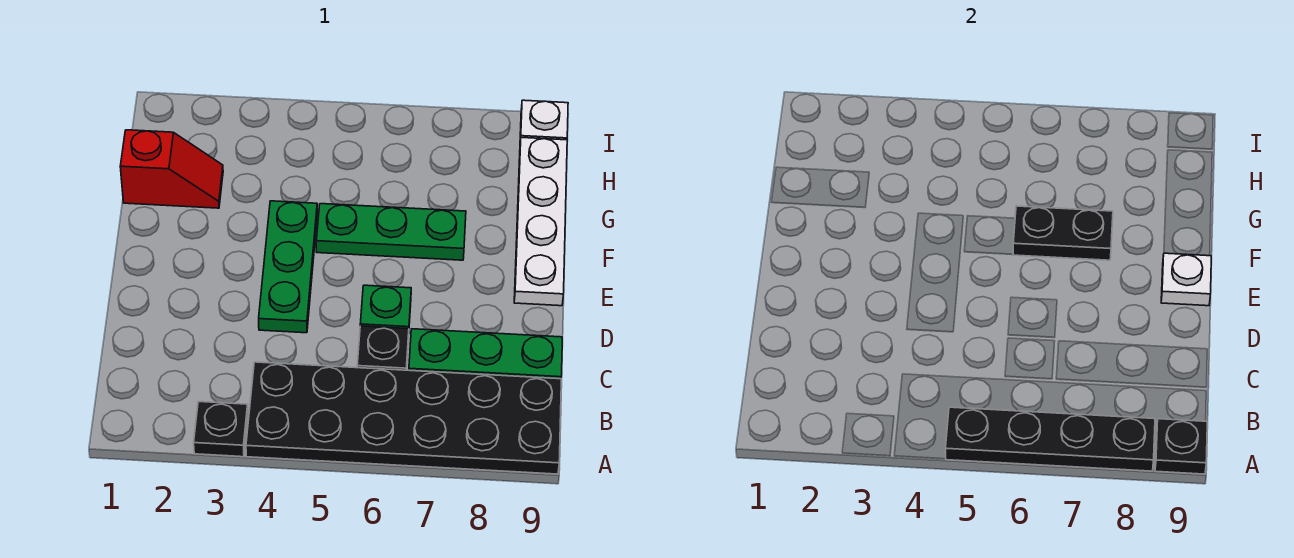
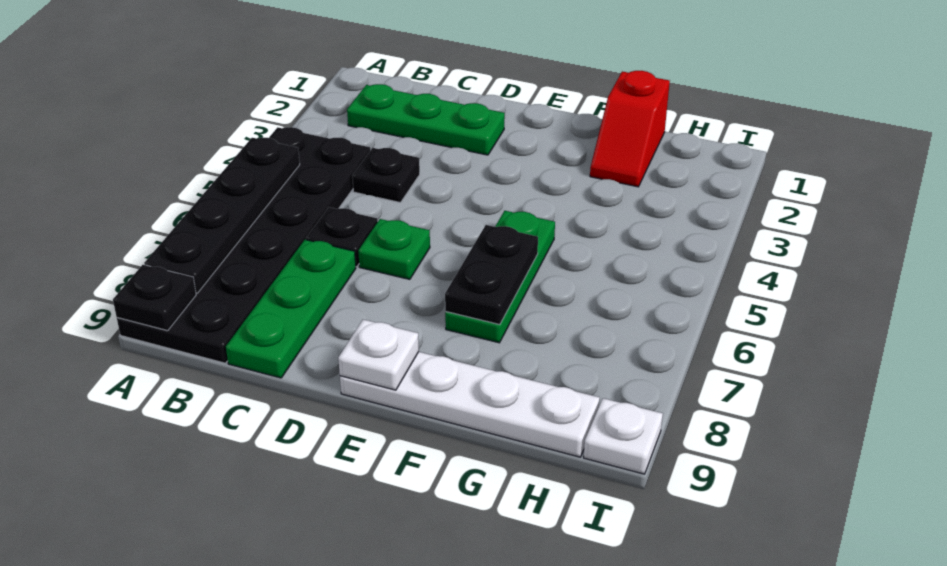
black plate A3 level 1 -> black plate C4 level 1
green plate D4:F4 level 1 -> green plate B2:D2 level 1

